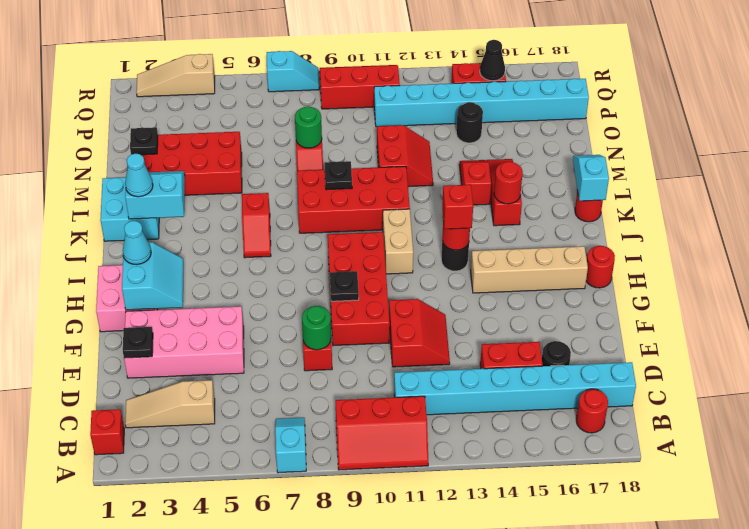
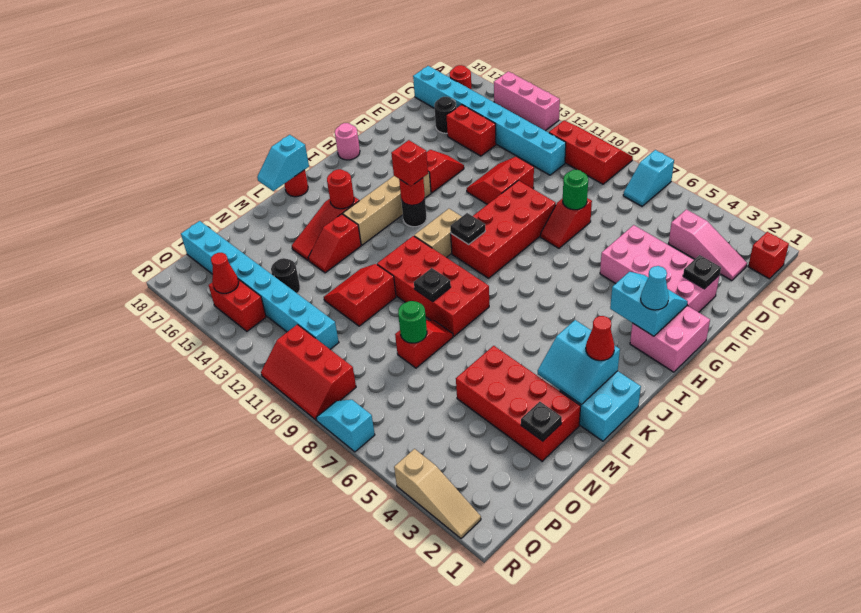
none -> pink brick A13:A15 level 1
tan slope C2:C4 level 1 top 4 -> pink slope C2:C4 level 1 top 4
cyan slope G2:H3 level 2 top 2 -> cyan slope G2:H3 level 2 top H
black plate G9 level 2 -> black plate I10 level 2
tan brick H14:H17 level 1 -> tan brick H14:K14 level 1
red round brick H18 level 1 -> pink round brick H18 level 1
red slope J6:K6 level 1 top K -> red slope F14:G14 level 1 top G
cyan cone K2 level 3 -> red cone K2 level 3
black cone Q15 level 2 -> red cone Q15 level 2

